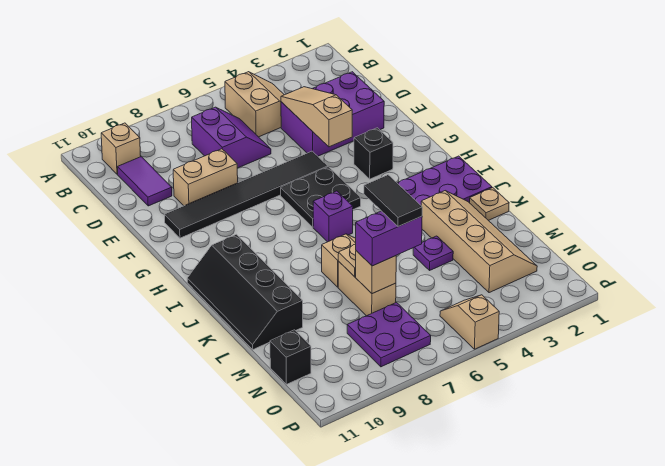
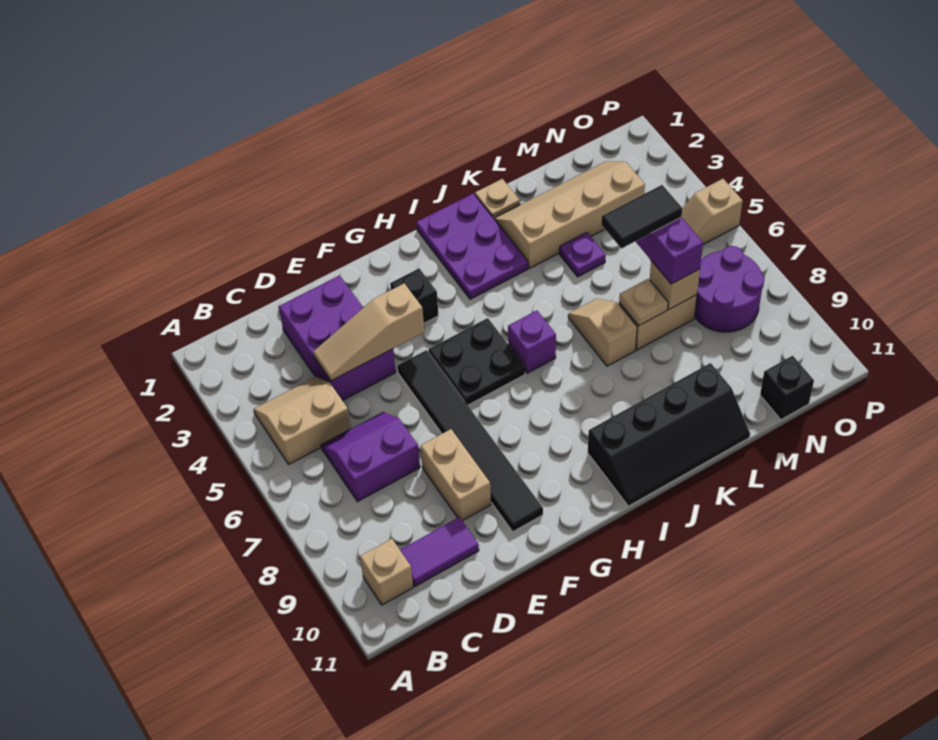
purple plate N7:O8 level 1 -> purple round brick N7:O8 level 1

